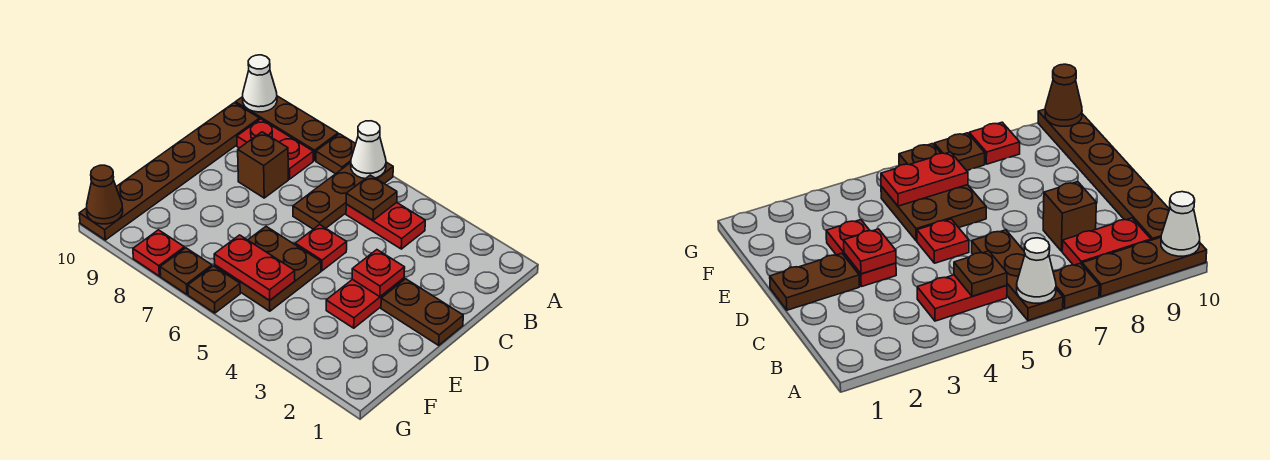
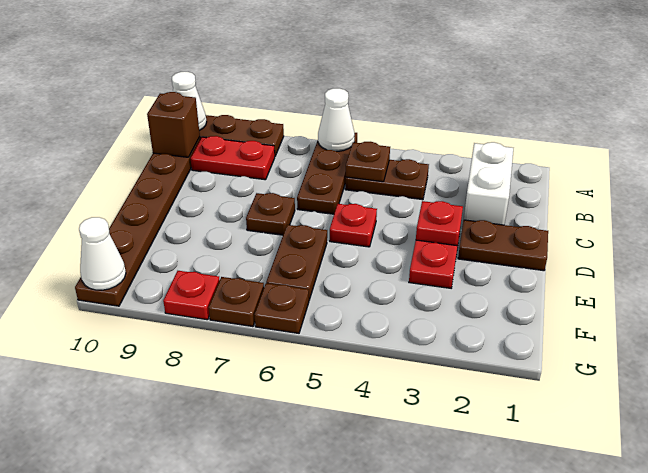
brown plate A7 level 1 -> brown plate D7 level 1
none -> white brick B2:C2 level 1
red plate B4:B5 level 1 -> brown plate B4:B5 level 1
brown brick C8 level 1 -> brown brick B10 level 2
brown plate E5:F6 level 1 -> brown plate E6:F6 level 1
red plate F5:F6 level 2 -> none
brown cone G10 level 2 -> white cone G10 level 2

